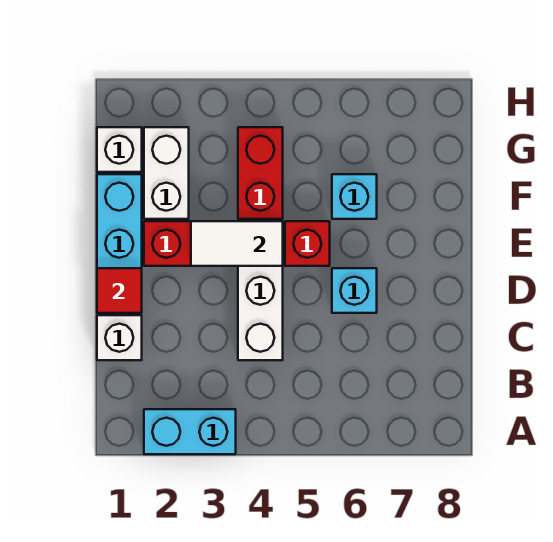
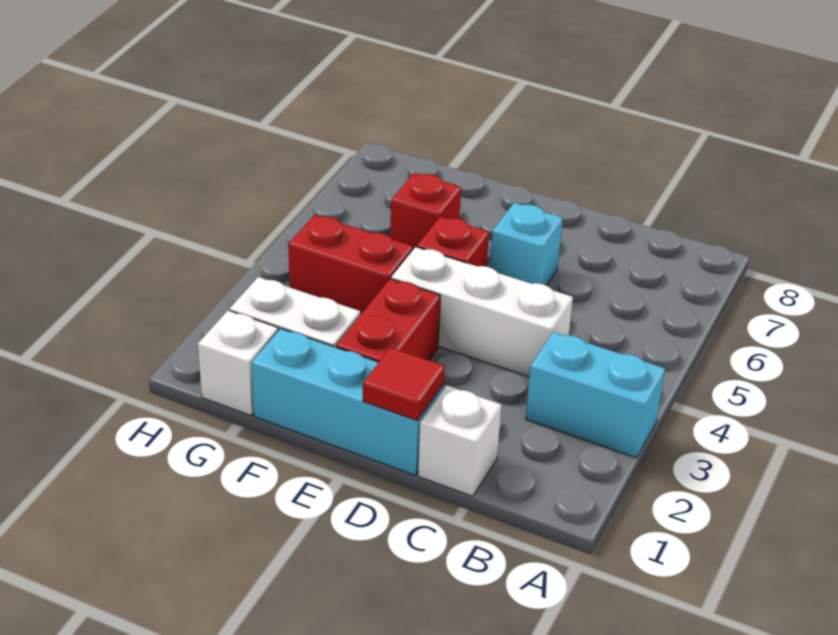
cyan brick A2:A3 level 1 -> cyan brick A3:B3 level 1
white tile E3:E4 level 2 -> none
cyan brick F6 level 1 -> red brick F6 level 1

